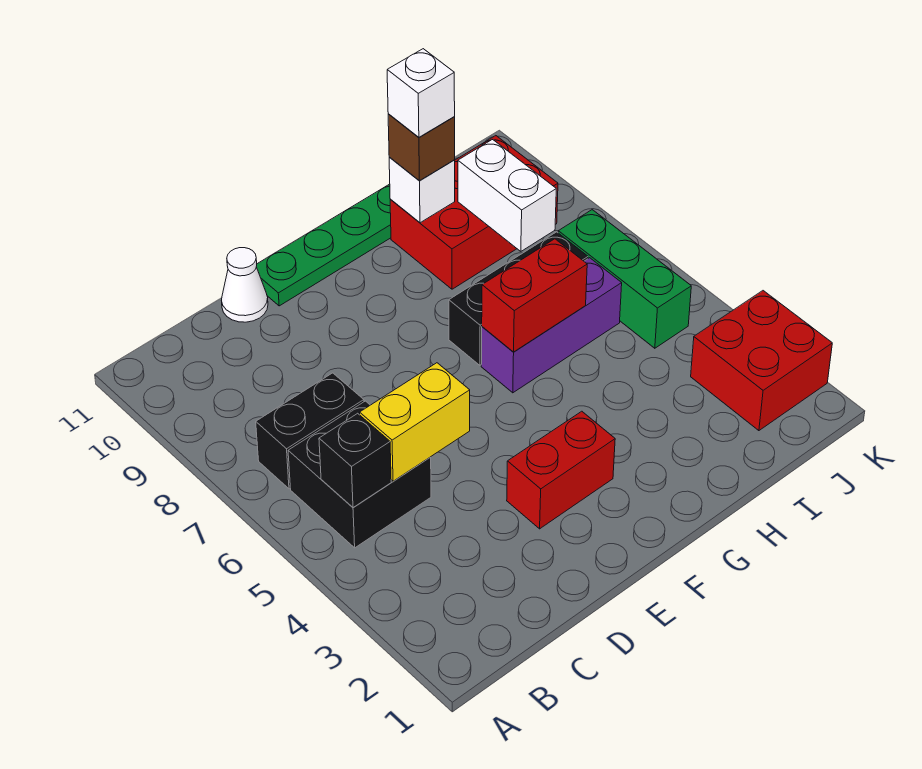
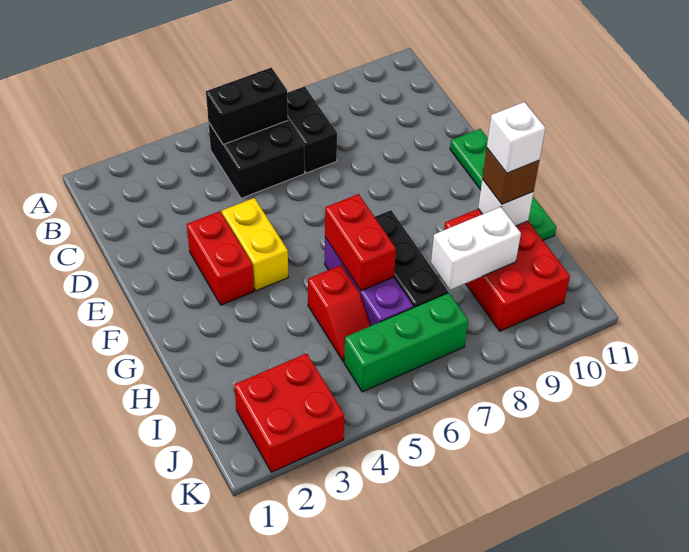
black brick B5 level 2 -> black brick B5:B6 level 2
yellow brick C5:D5 level 2 -> yellow brick E4:F4 level 1
white cone D11 level 1 -> none
none -> red slope H5:I5 level 1 top H

